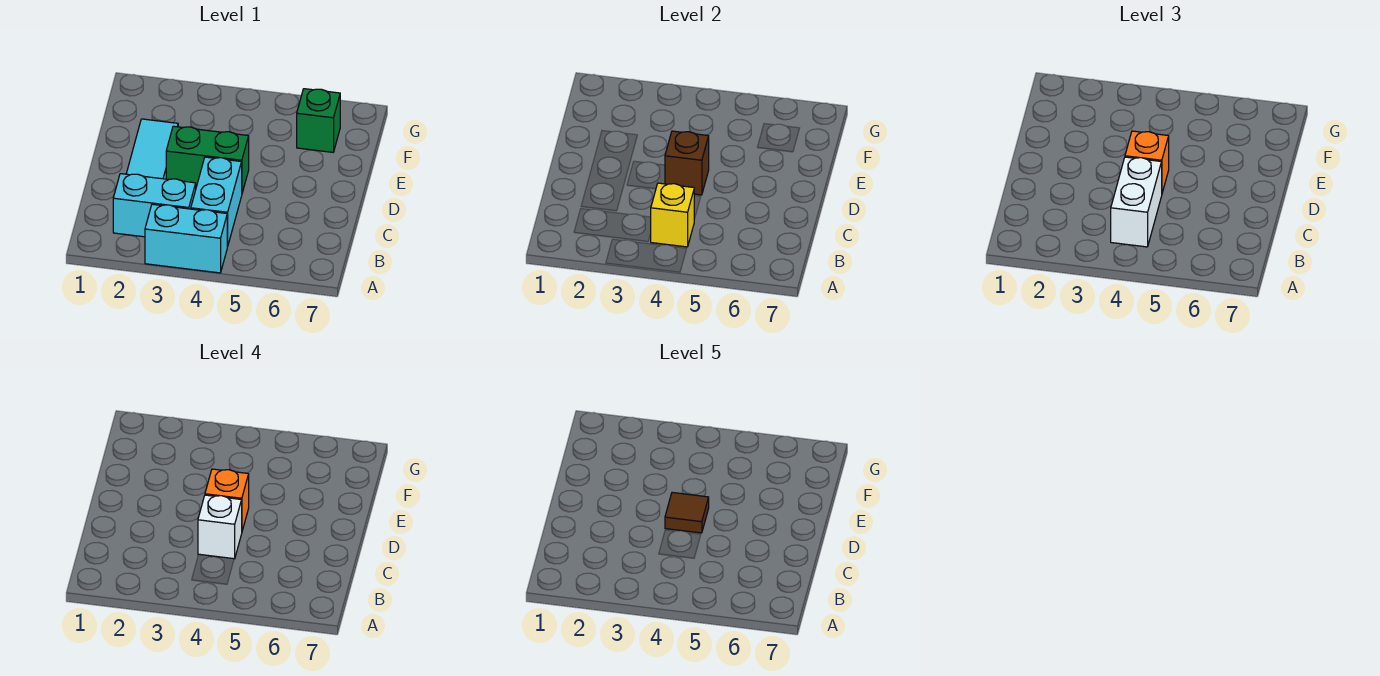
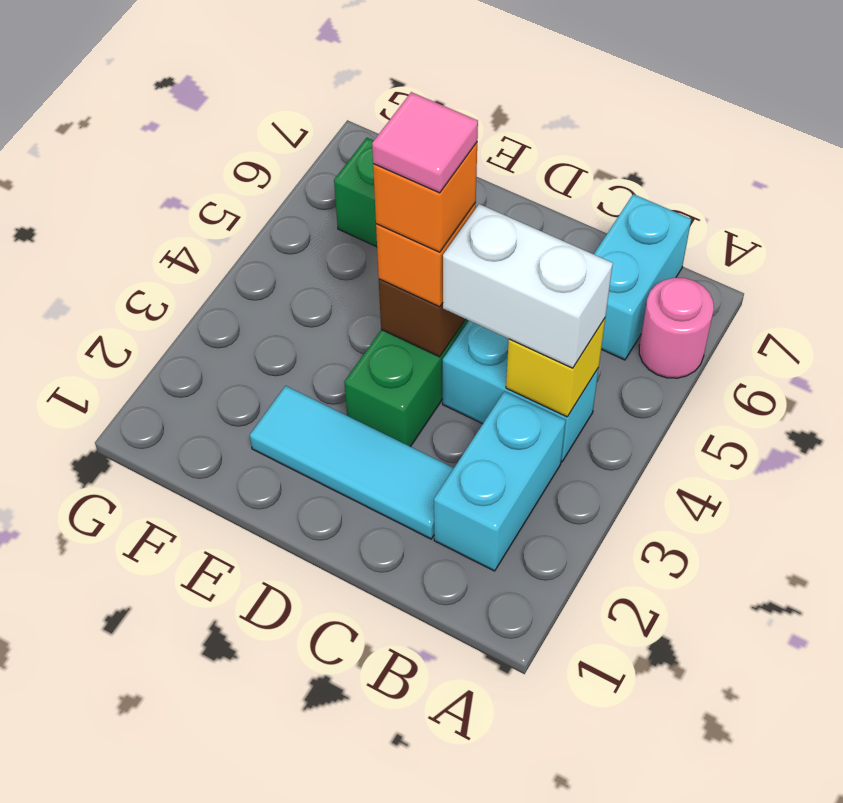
cyan brick A3:A4 level 1 -> cyan brick B6:B7 level 1
none -> pink round brick A6 level 1
white brick C4 level 4 -> none
brown tile D4 level 5 -> pink tile D4 level 5

